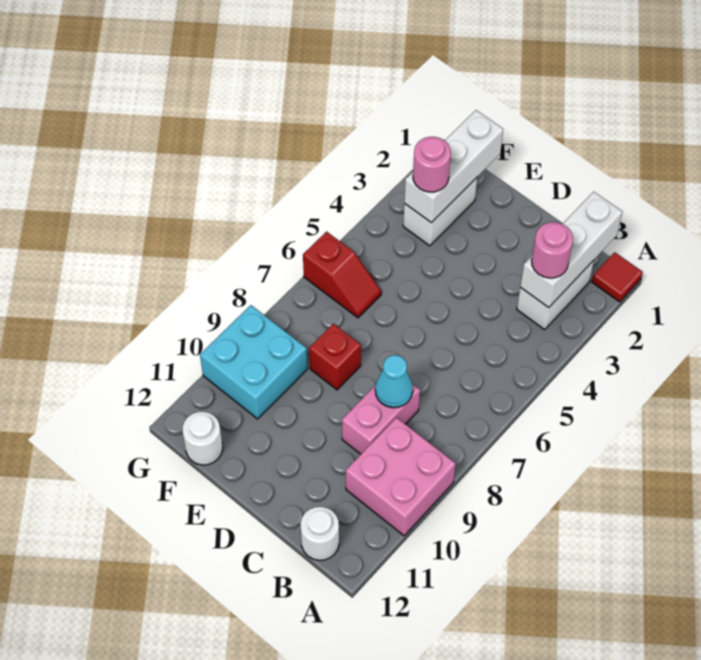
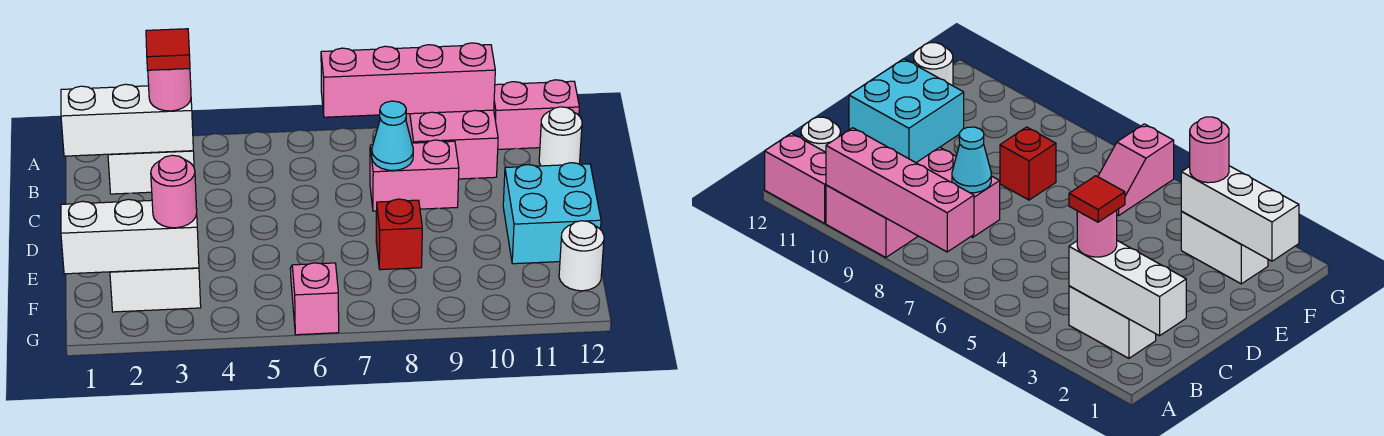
red tile A1 level 1 -> red tile B3 level 4
none -> pink brick A7:A10 level 2
none -> pink brick A11:A12 level 1
red slope F6:G6 level 1 top G -> pink slope F6:G6 level 1 top G
cyan brick F9:G10 level 1 -> cyan brick D11:E12 level 1

